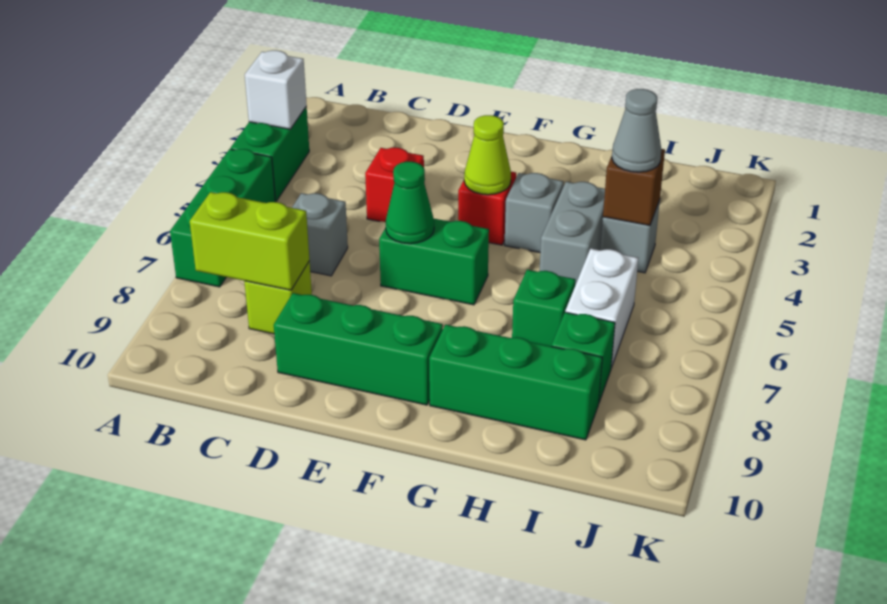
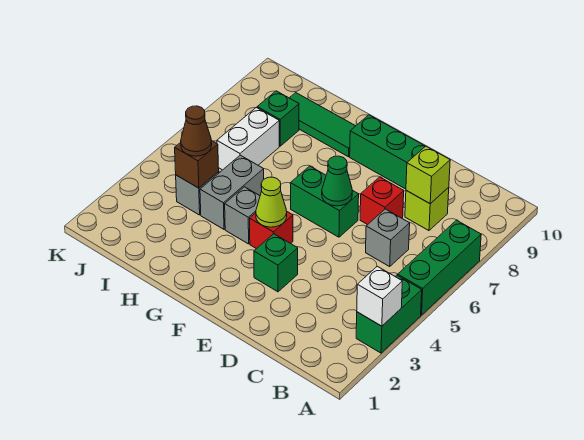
lime brick B8:C8 level 2 -> lime brick C8 level 2
red brick D4 level 1 -> red brick D7 level 1
green brick G9:I9 level 1 -> green tile G9:I9 level 1
green brick H7 level 1 -> green brick E3 level 1
grey cone I4 level 3 -> brown cone I4 level 3

